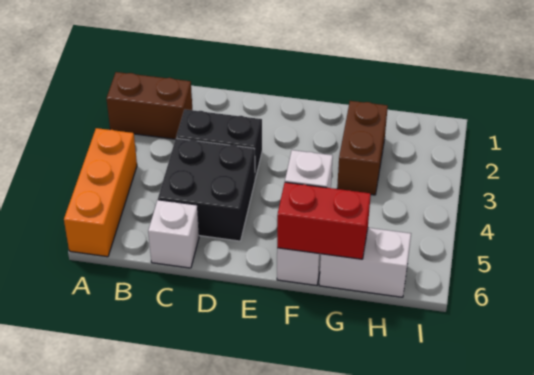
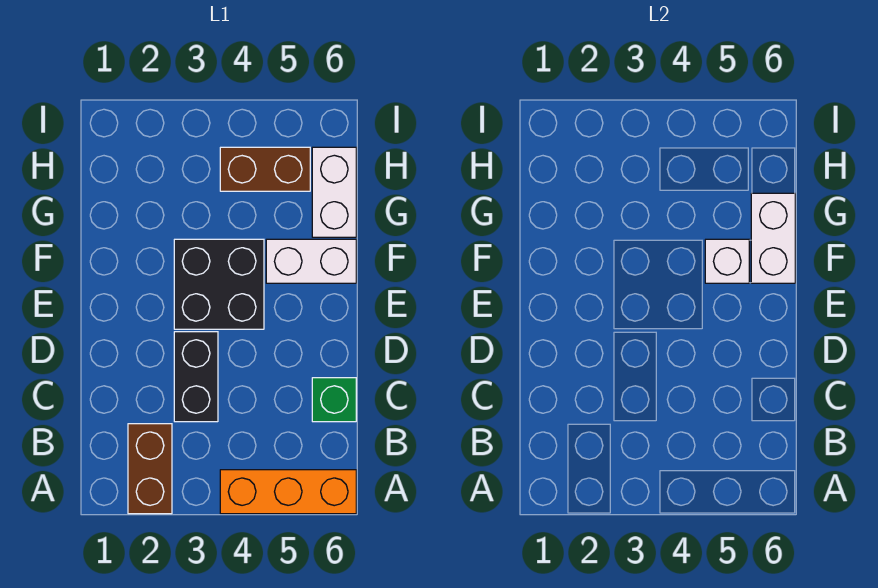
black brick C4:D5 level 1 -> black brick E3:F4 level 1
white brick C6 level 1 -> green brick C6 level 1
red brick F6:G6 level 2 -> white brick F6:G6 level 2
brown brick G2:G3 level 1 -> brown brick H4:H5 level 1

